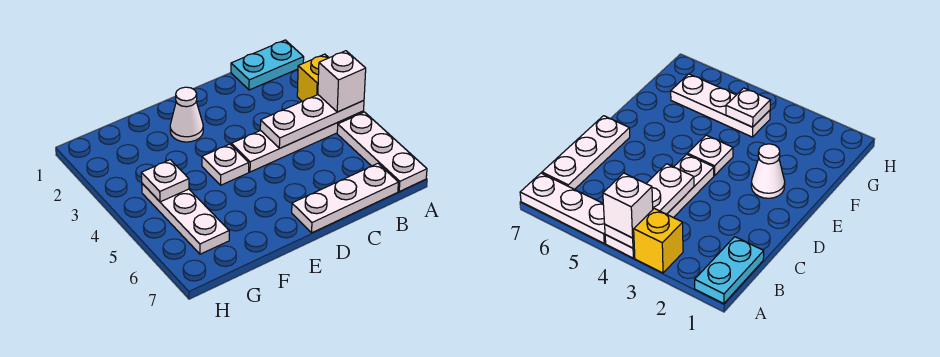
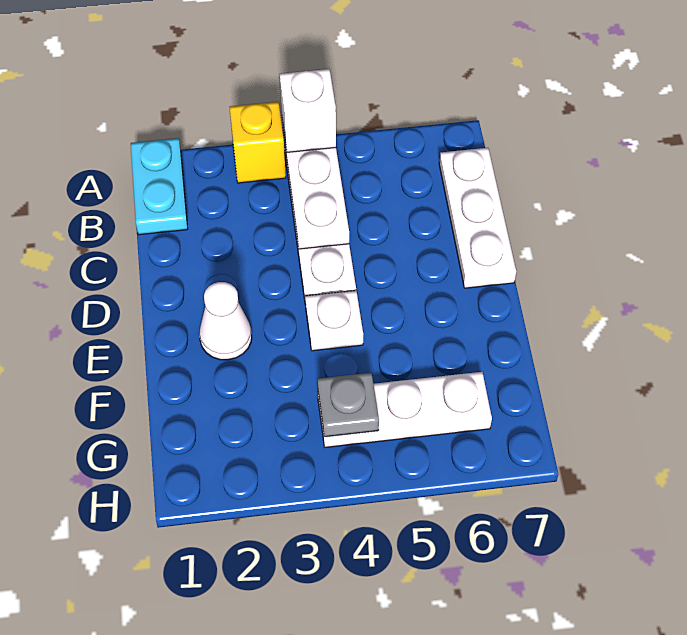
white plate A5:A7 level 1 -> none
white plate G4 level 2 -> grey plate G4 level 2

